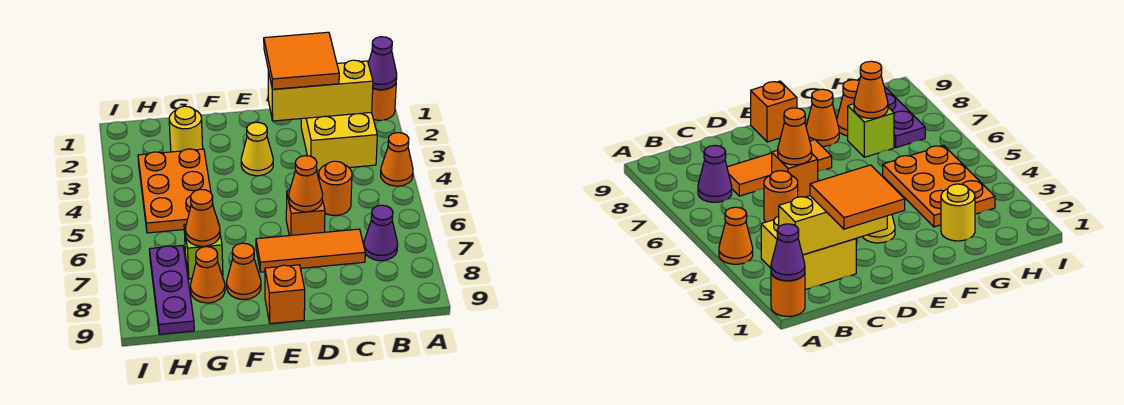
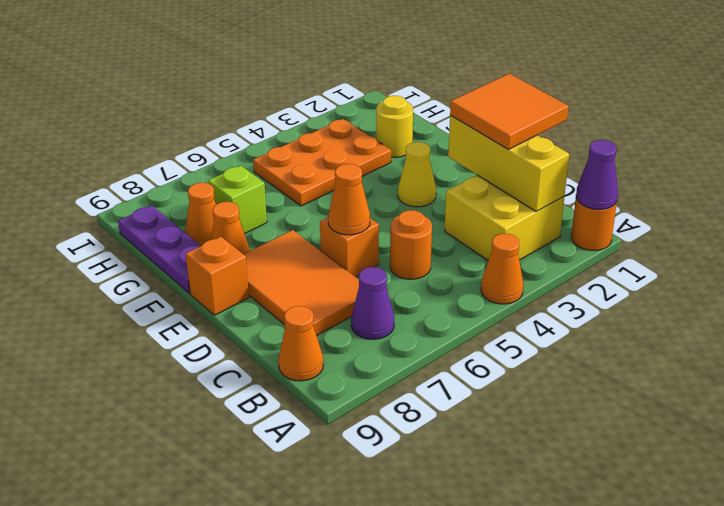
orange tile C7:E7 level 1 -> orange tile C7:E8 level 1
orange cone G7 level 2 -> orange cone B9 level 1
purple plate H7:H9 level 1 -> purple plate F9:H9 level 1

